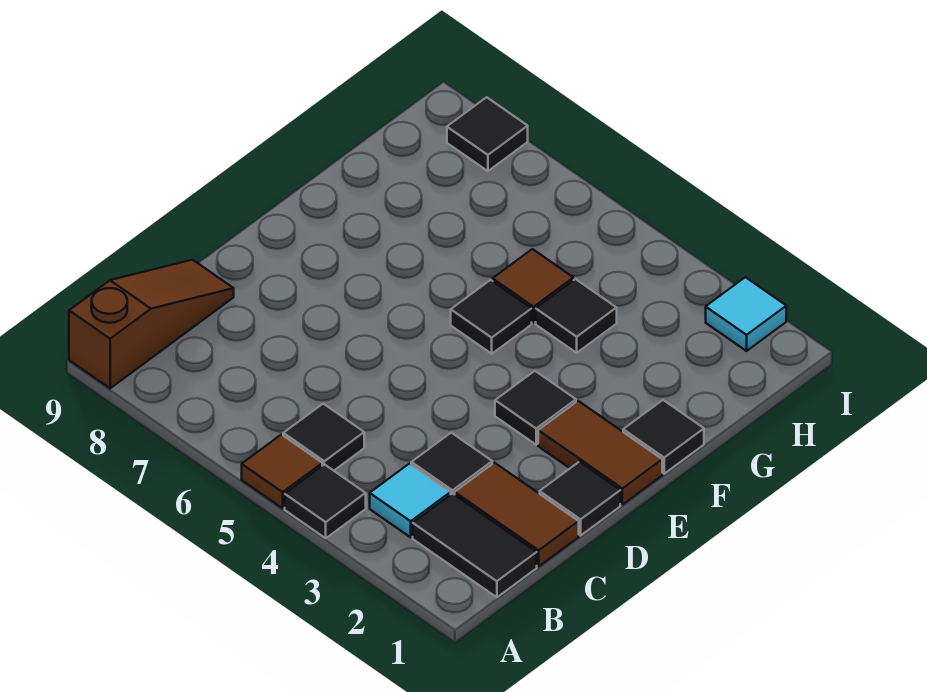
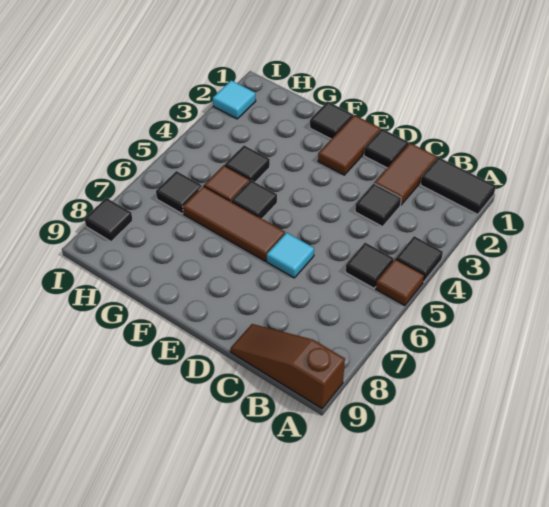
black tile B1:B2 level 1 -> black tile A1:B1 level 1
cyan tile B3 level 1 -> cyan tile D6 level 1
black tile E3 level 1 -> black tile H6 level 1
none -> brown tile E6:G6 level 1

